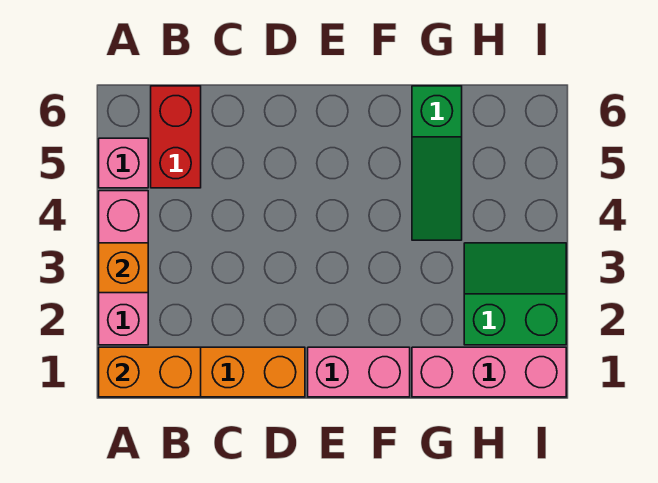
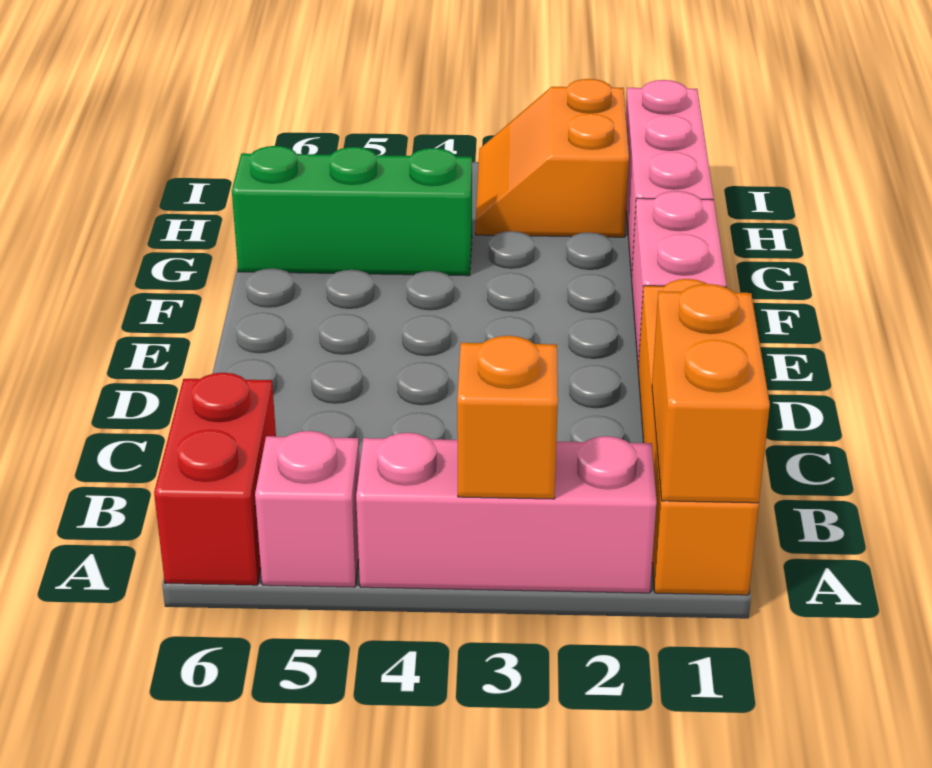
red brick B5:B6 level 1 -> red brick A6:B6 level 1
green slope G4:G6 level 1 top 6 -> green brick G4:G6 level 1
green slope H2:I3 level 1 top 2 -> orange slope H2:I3 level 1 top 2

